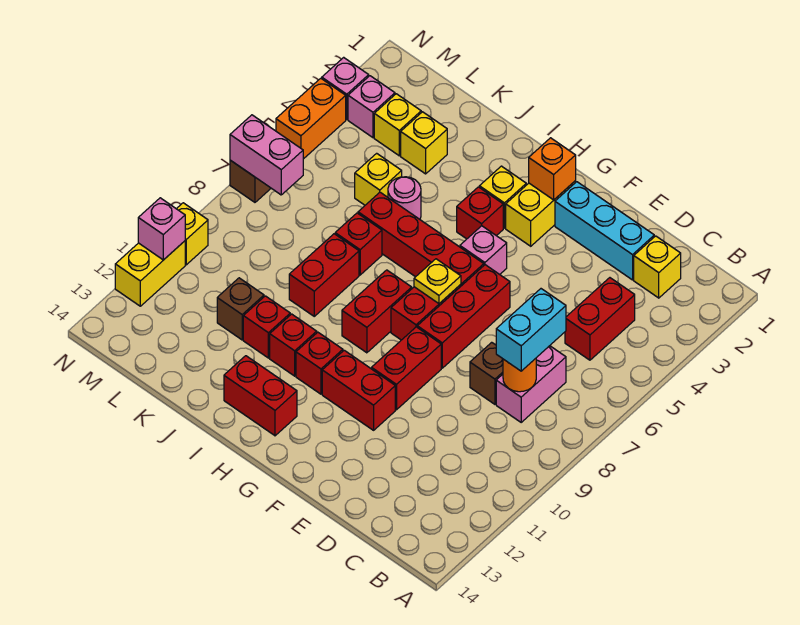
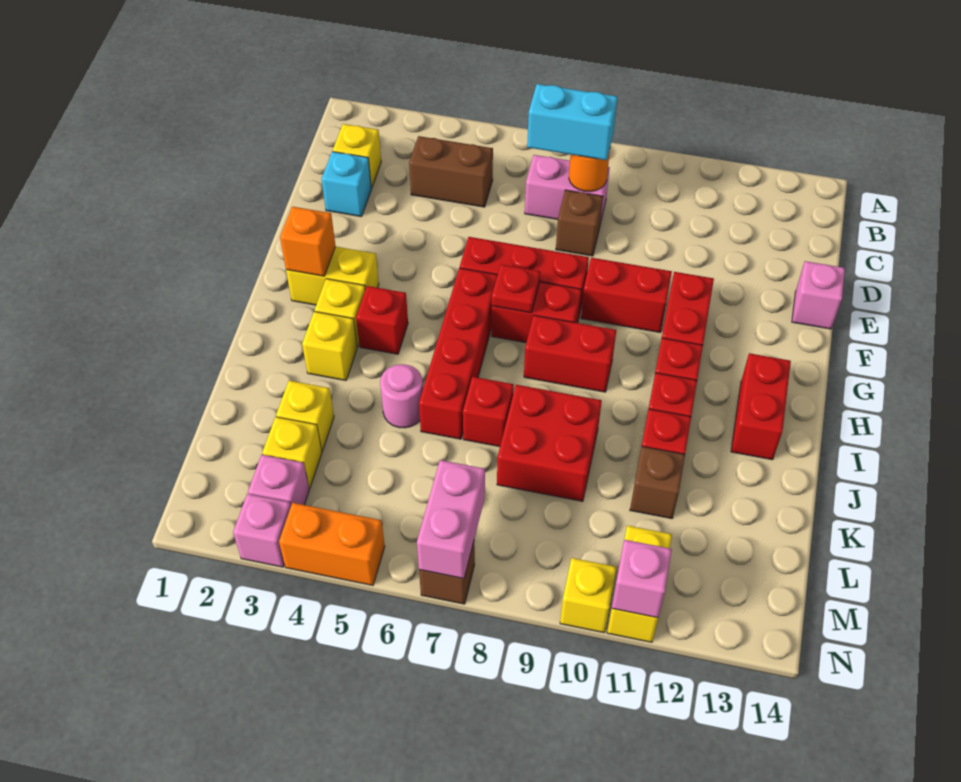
red brick C4:C5 level 1 -> brown brick C4:C5 level 1
cyan brick D2:F2 level 1 -> cyan brick D2 level 1
pink brick G5 level 1 -> pink brick E14 level 1
yellow plate G7 level 2 -> red plate G7 level 2
red brick J8:J9 level 1 -> red brick J8:K9 level 1
yellow brick K5 level 1 -> yellow brick I3 level 1
yellow brick N11:N12 level 1 -> yellow brick M11:N11 level 1

